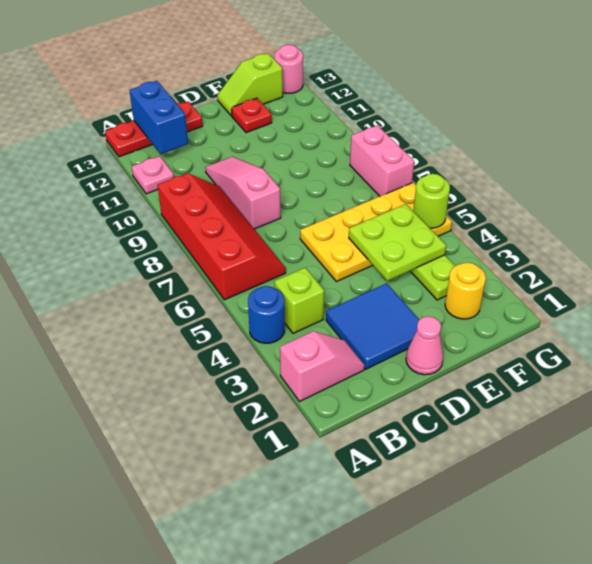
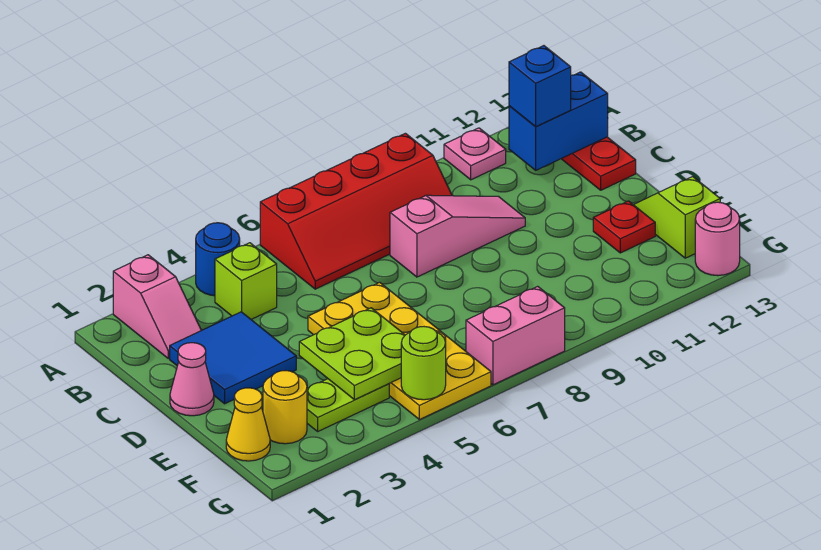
none -> blue brick B12 level 3
none -> yellow cone F1 level 1

